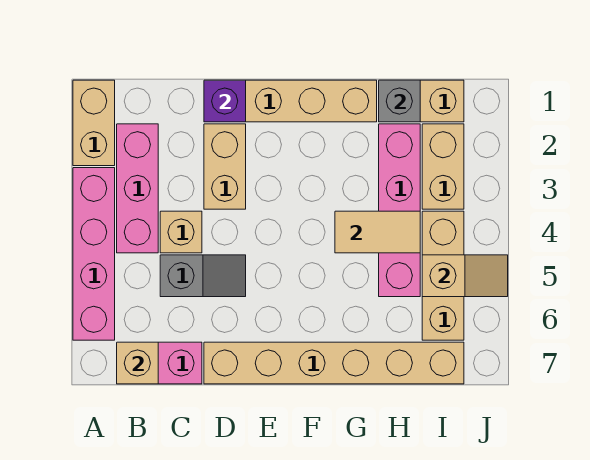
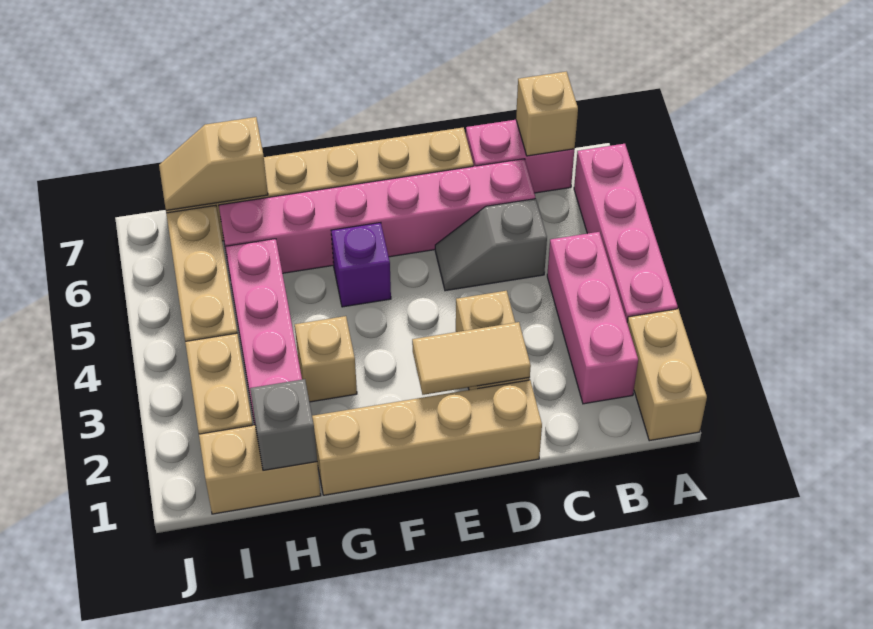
tan brick C4 level 1 -> tan brick G3 level 1
none -> pink brick C6:H6 level 1
purple brick D1 level 2 -> purple brick F5 level 1
tan tile G4:H4 level 2 -> tan tile D2:E2 level 2
tan slope I5:J5 level 2 top I -> tan slope H7:I7 level 2 top H

